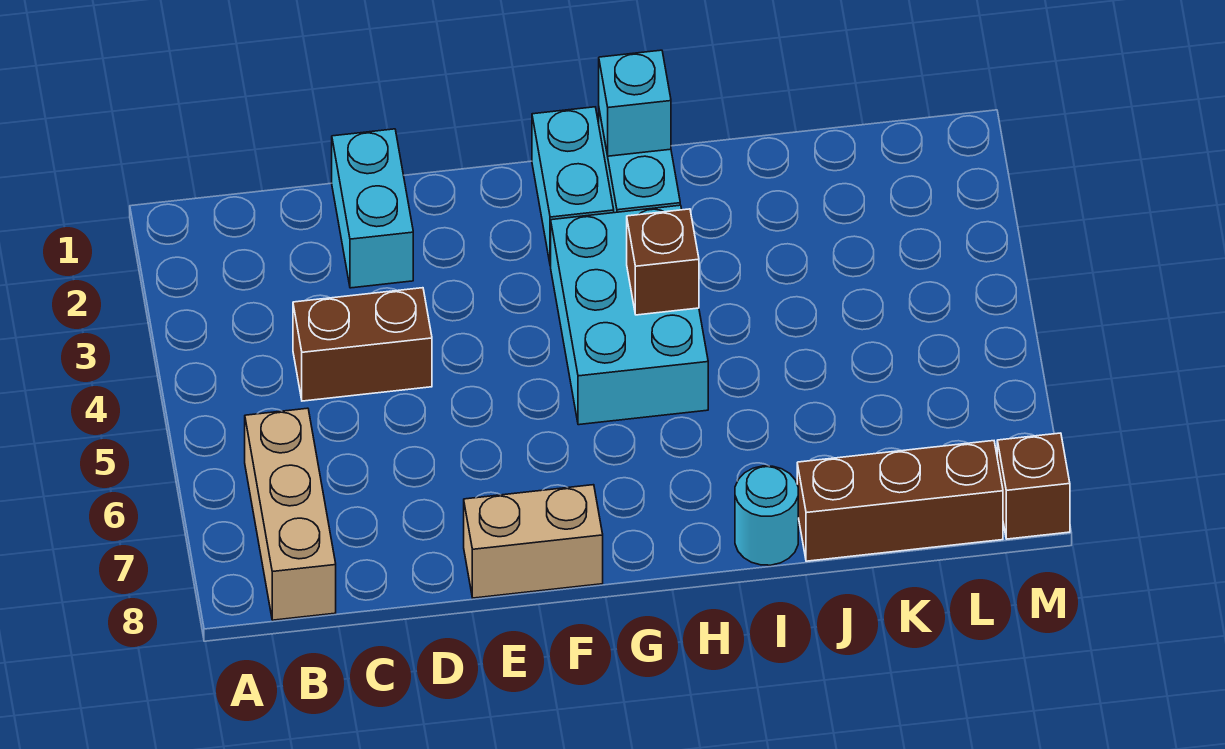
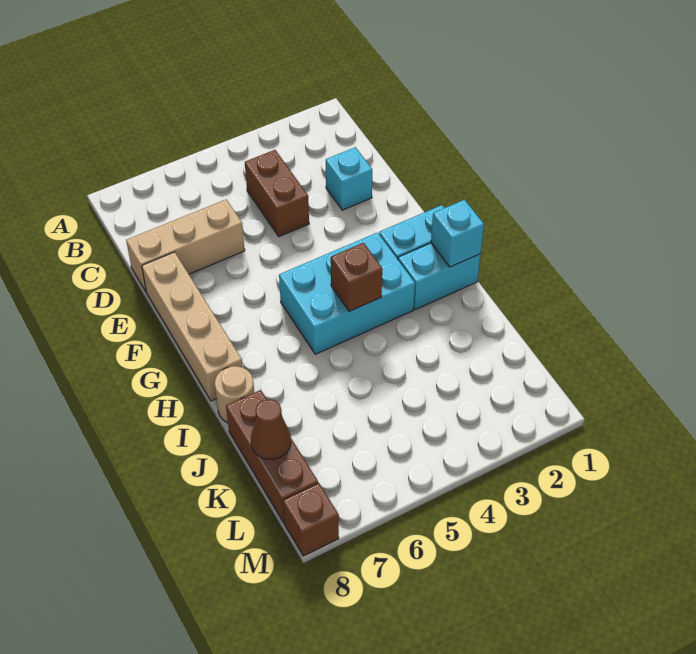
tan brick B6:B8 level 1 -> tan brick D6:D8 level 1
cyan brick D1:D2 level 1 -> cyan brick D2 level 1
tan brick E8:F8 level 1 -> tan brick E8:H8 level 1
cyan round brick I8 level 1 -> tan round brick I8 level 1
none -> brown cone K8 level 2

